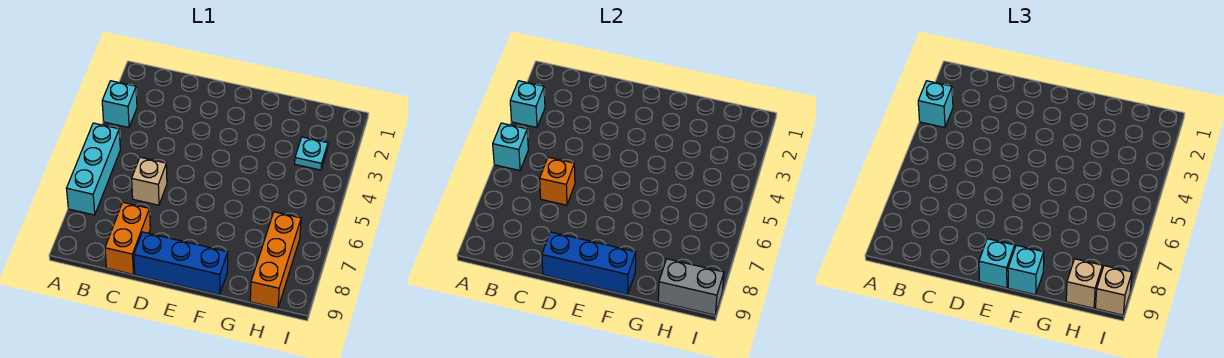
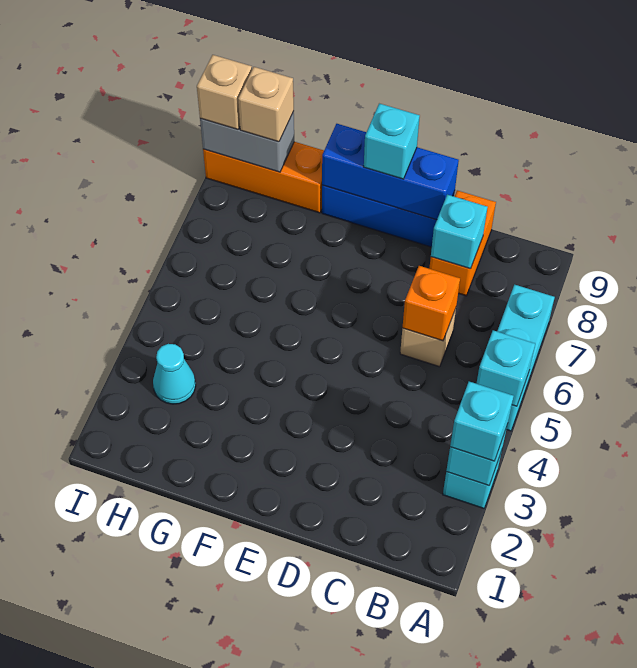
cyan brick F9 level 3 -> cyan brick C8 level 2
cyan plate H3 level 1 -> cyan cone H3 level 1
orange brick H7:H9 level 1 -> orange brick G9:I9 level 1

